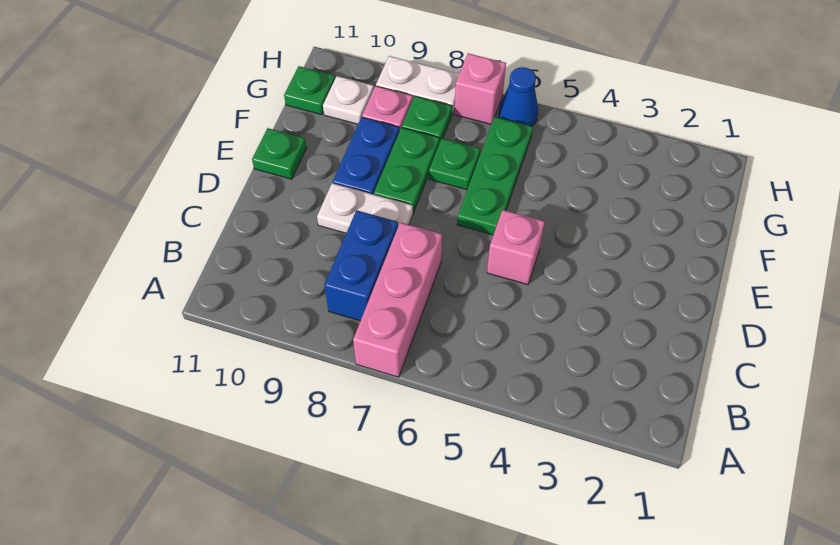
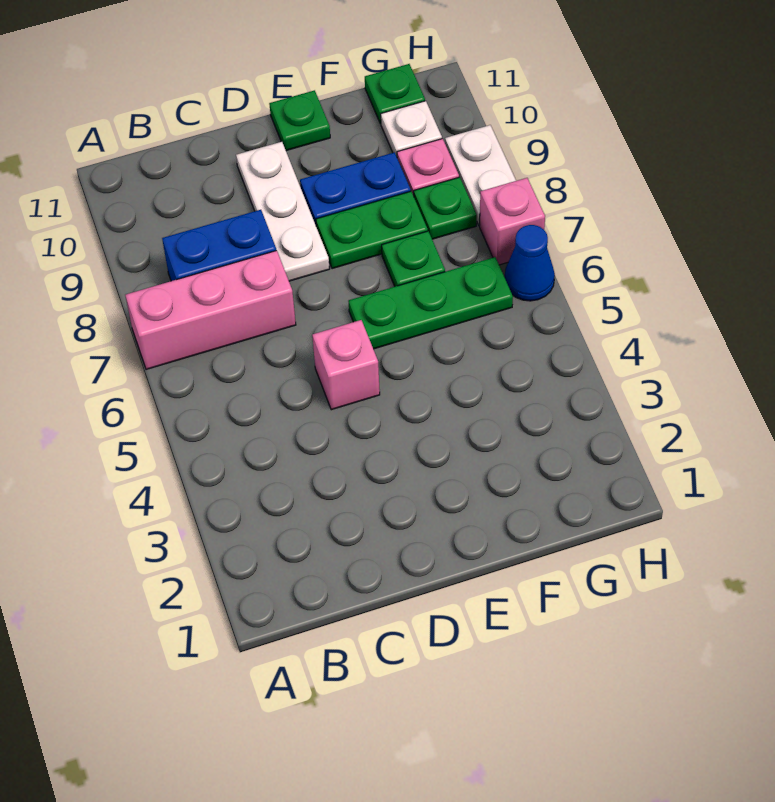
white plate D8:D9 level 1 -> white plate D8:D10 level 1

